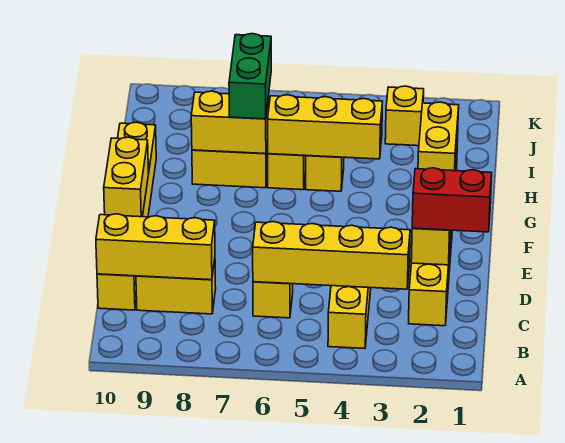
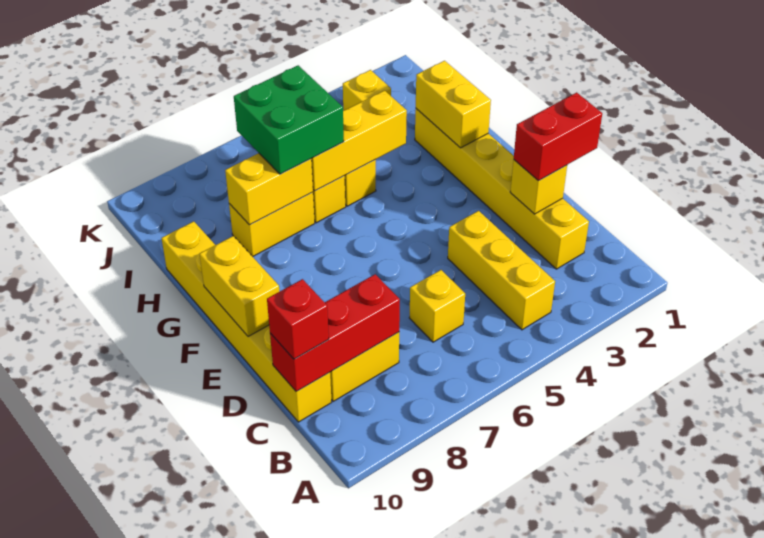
yellow brick C3:C6 level 2 -> none
yellow brick C8:C10 level 2 -> red brick C8:C10 level 2
none -> red brick C10 level 3
green brick H7:I7 level 3 -> green brick H6:I7 level 3

